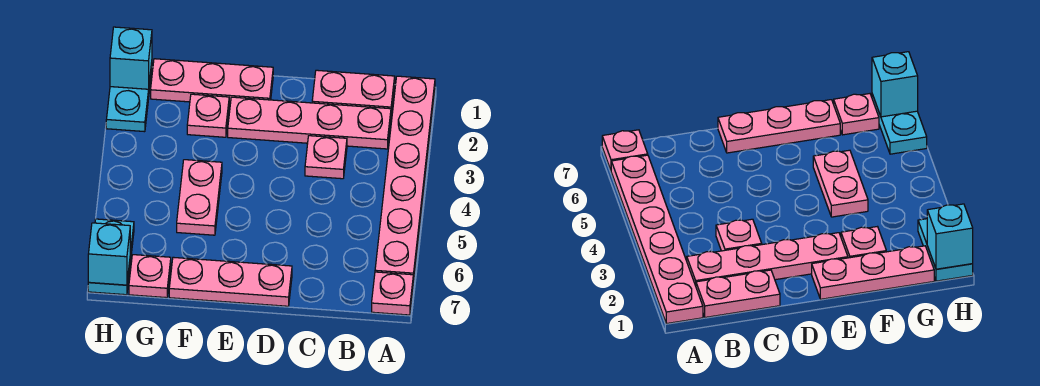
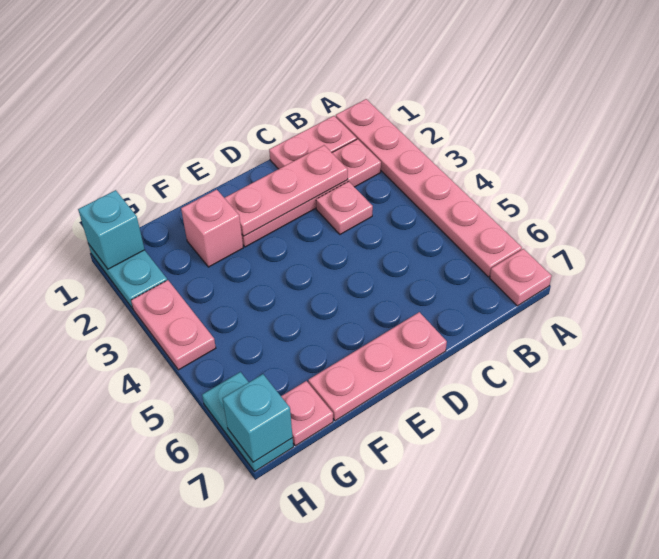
pink plate E1:G1 level 1 -> pink plate C2:E2 level 2
pink plate F2 level 1 -> pink brick F2 level 1
pink plate F4:F5 level 1 -> pink plate H3:H4 level 1

